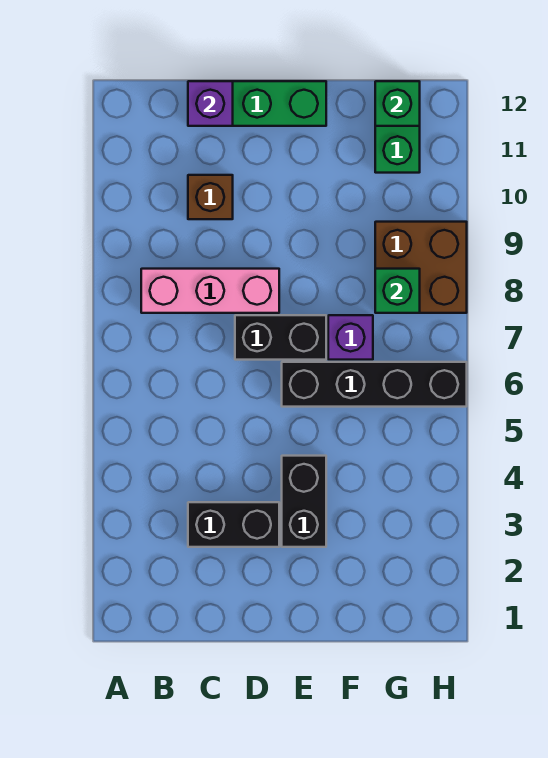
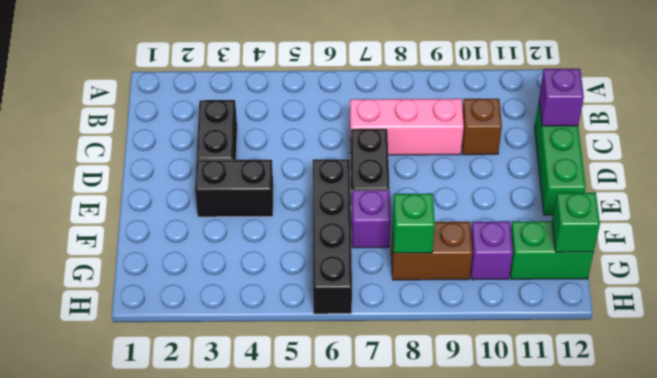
pink brick B8:D8 level 1 -> pink brick C7:C9 level 1
brown brick G8:H9 level 1 -> brown brick G8:G9 level 1
none -> purple brick G10 level 1

